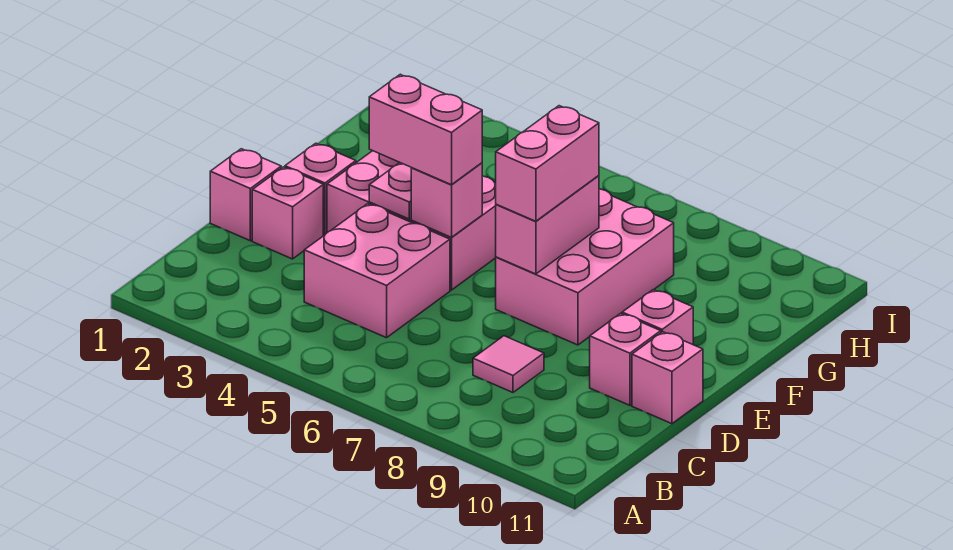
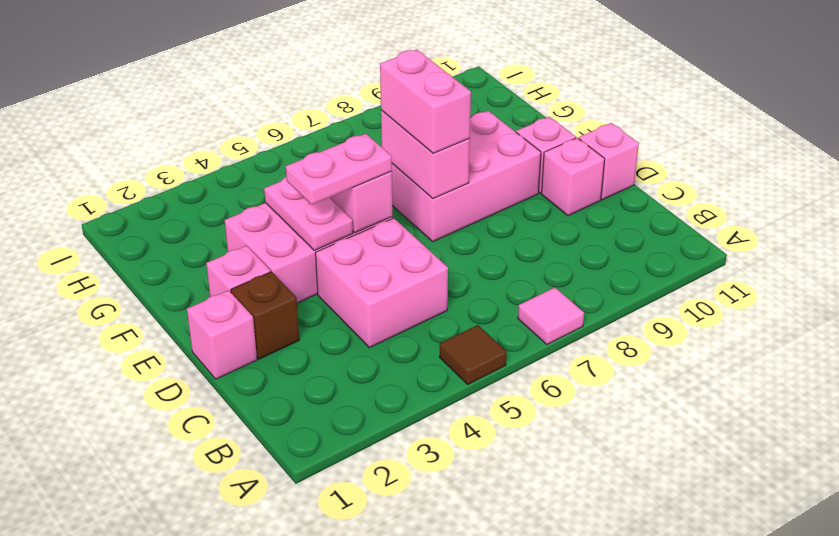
none -> brown tile A5 level 1
pink tile C8 level 1 -> pink tile A7 level 1
pink brick D2 level 1 -> brown brick D2 level 1
pink brick E4:E5 level 3 -> pink plate E4:E5 level 3
pink brick E7:G8 level 1 -> pink brick E7:F9 level 1

